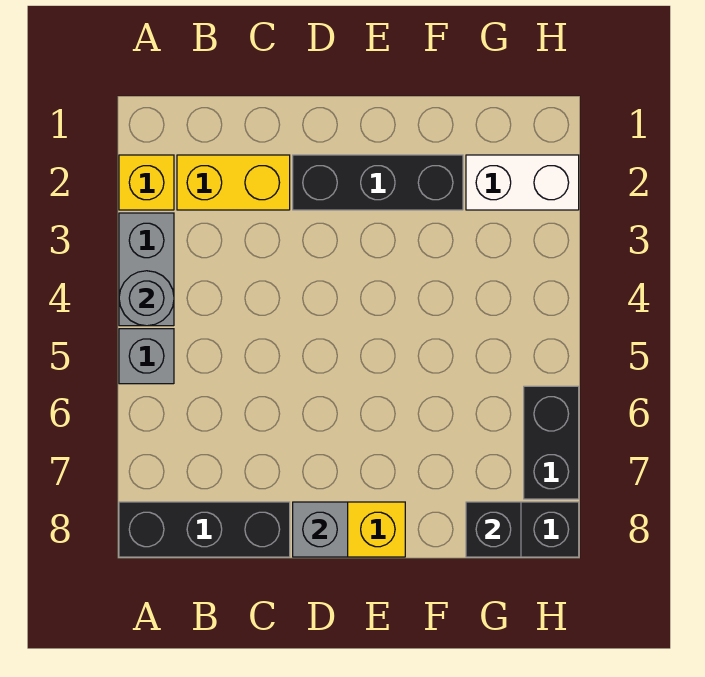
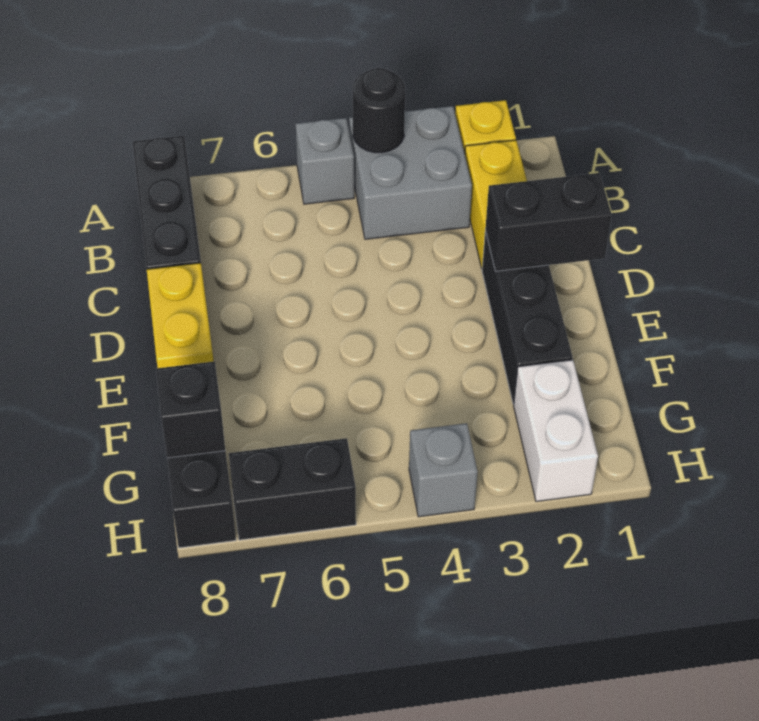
grey brick A3:A4 level 1 -> grey brick A3:B4 level 1
grey round brick A4 level 2 -> black round brick A4 level 2
none -> black brick D1:D2 level 2
grey brick D8 level 2 -> grey brick H4 level 1

